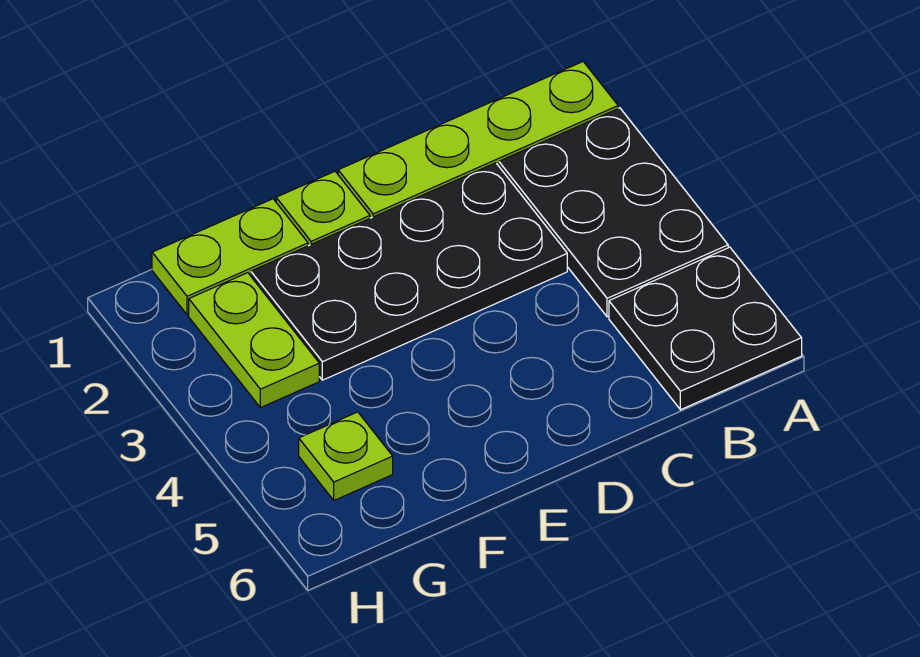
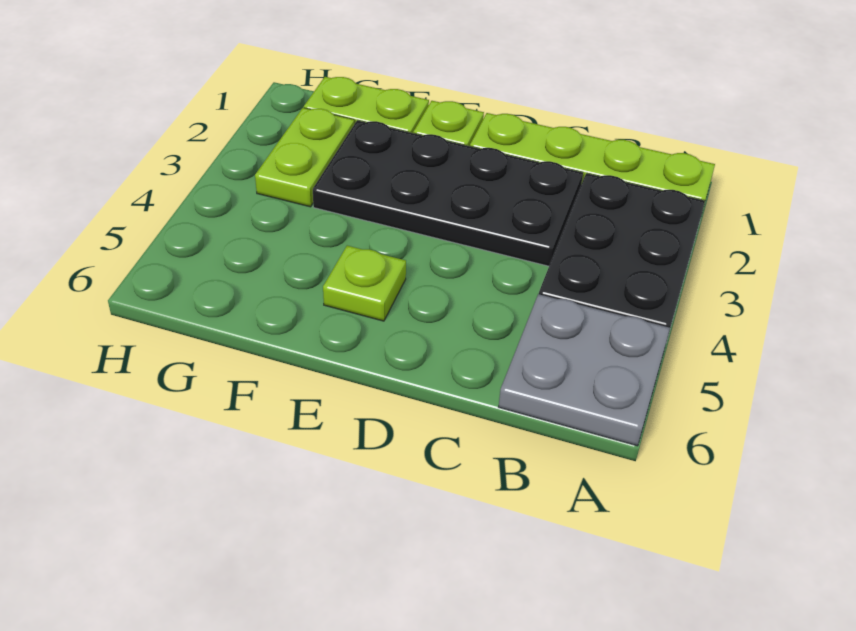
black plate A5:B6 level 1 -> grey plate A5:B6 level 1
lime plate G5 level 1 -> lime plate E5 level 1

